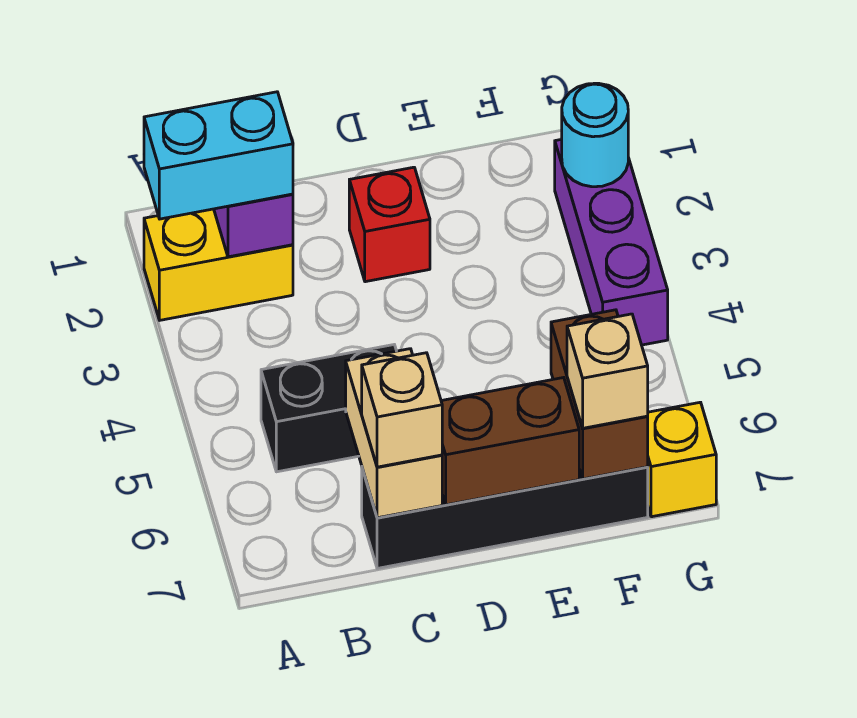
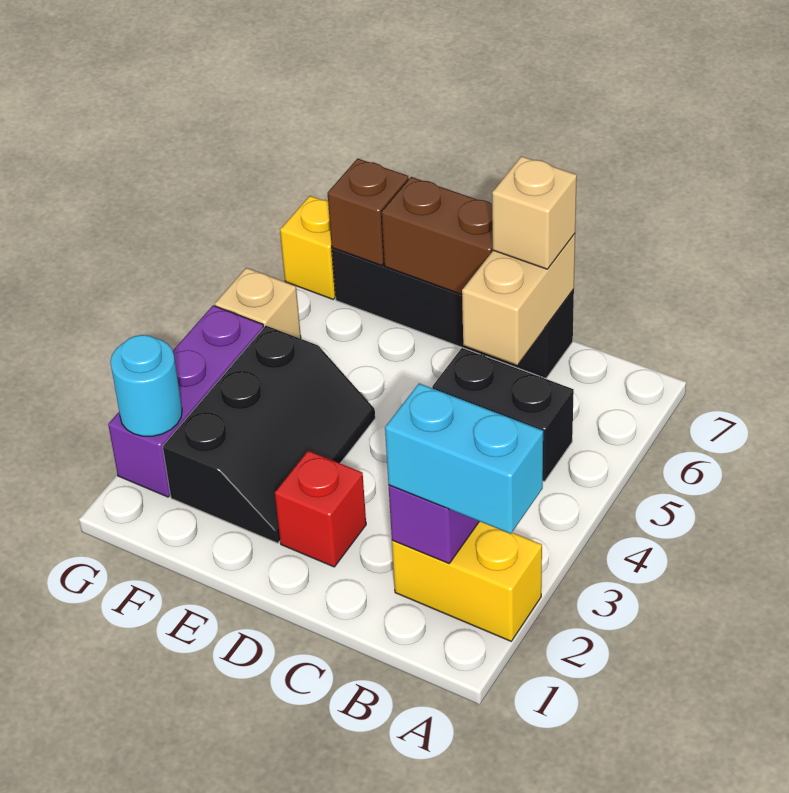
none -> black slope E2:F4 level 1 top F
brown brick F6:F7 level 2 -> brown brick F7 level 2
tan brick F7 level 3 -> tan brick G5 level 1

